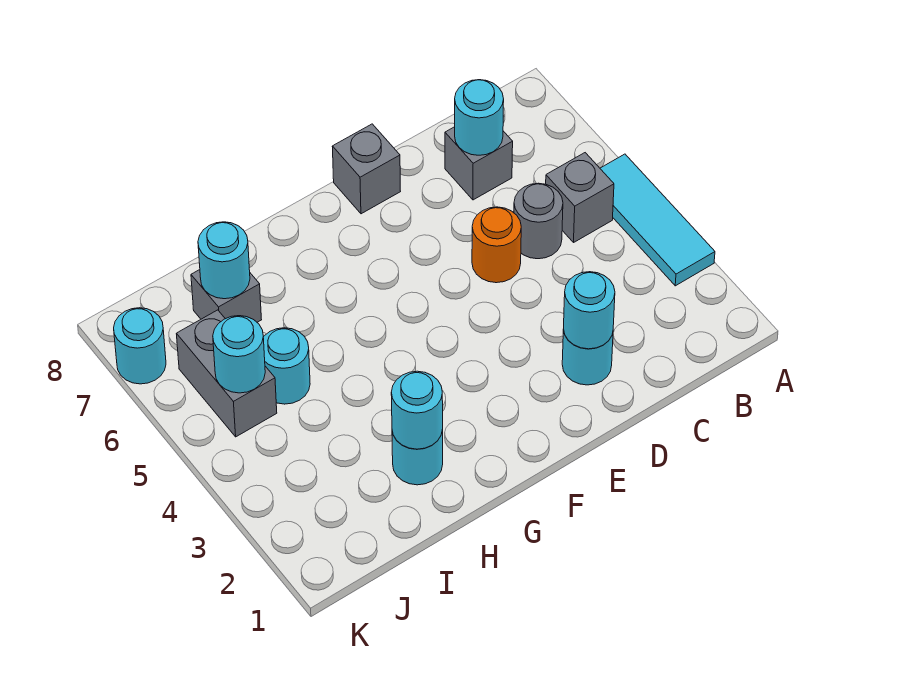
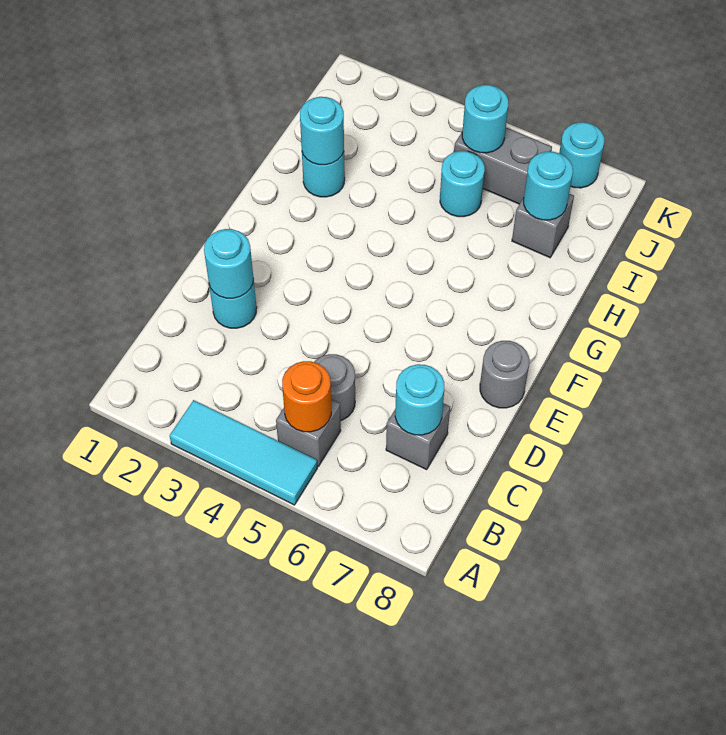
orange round brick D5 level 1 -> orange round brick B5 level 2
grey brick E8 level 1 -> grey round brick E8 level 1

